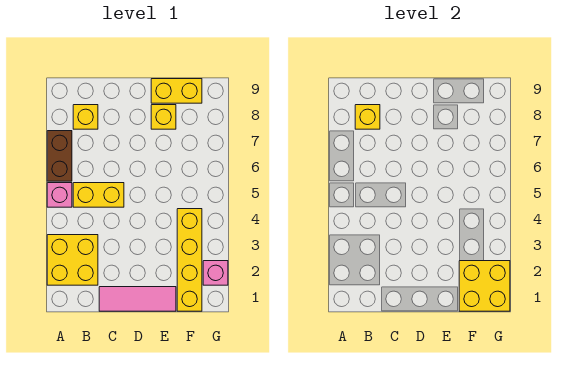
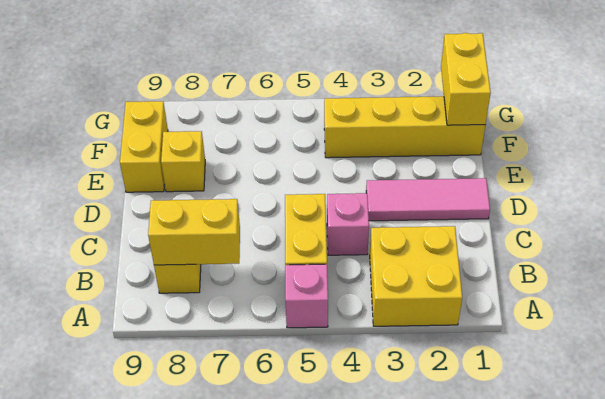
brown brick A6:A7 level 1 -> none
yellow brick B8 level 2 -> yellow brick B7:B8 level 2
pink tile C1:E1 level 1 -> pink tile D1:D3 level 1
yellow brick F1:G2 level 2 -> yellow brick F1:G1 level 2
pink brick G2 level 1 -> pink brick C4 level 1

